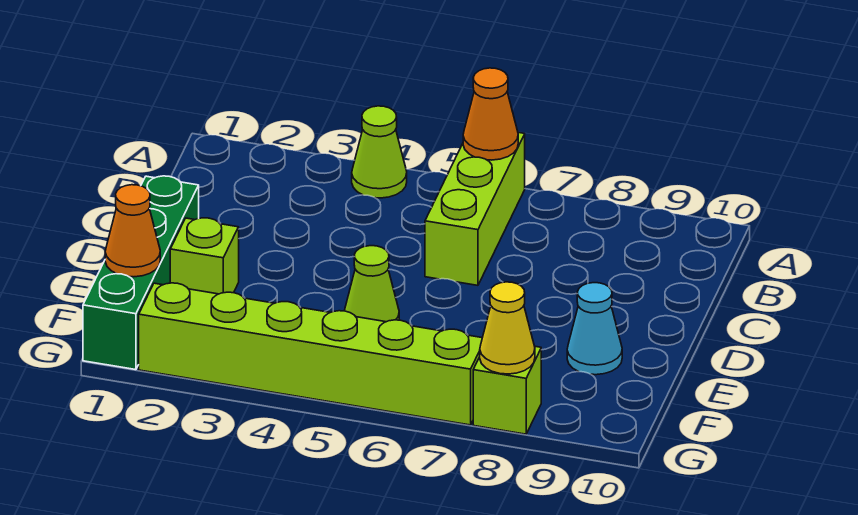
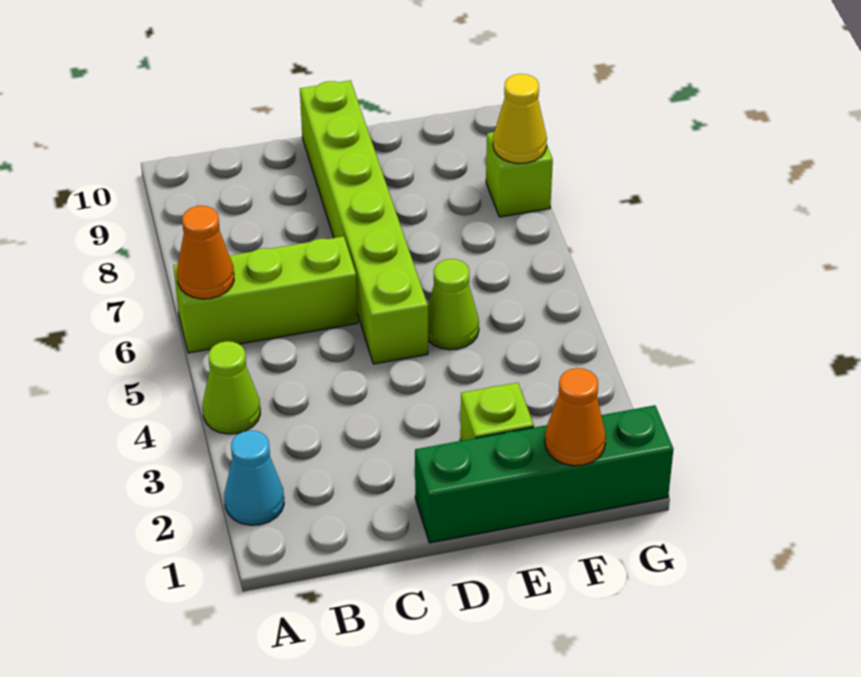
cyan cone E9 level 1 -> cyan cone A2 level 1
lime brick G2:G7 level 1 -> lime brick D5:D10 level 1

